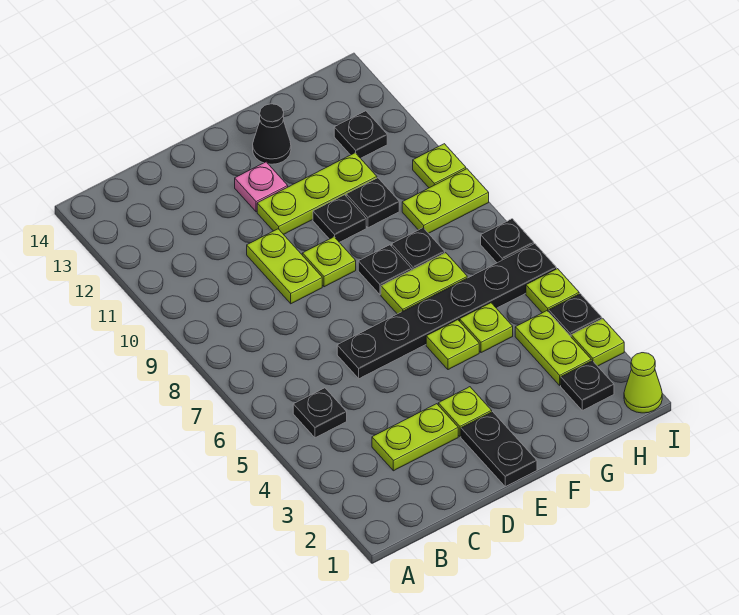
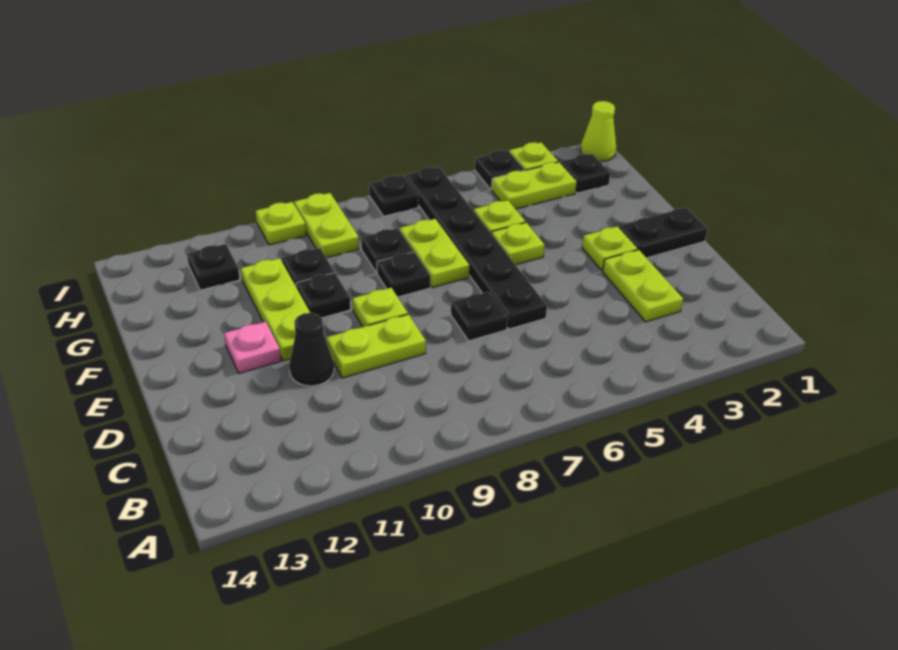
black plate B5 level 1 -> black plate D7 level 1
black cone F13 level 1 -> black cone D11 level 1
lime plate I5 level 1 -> none

